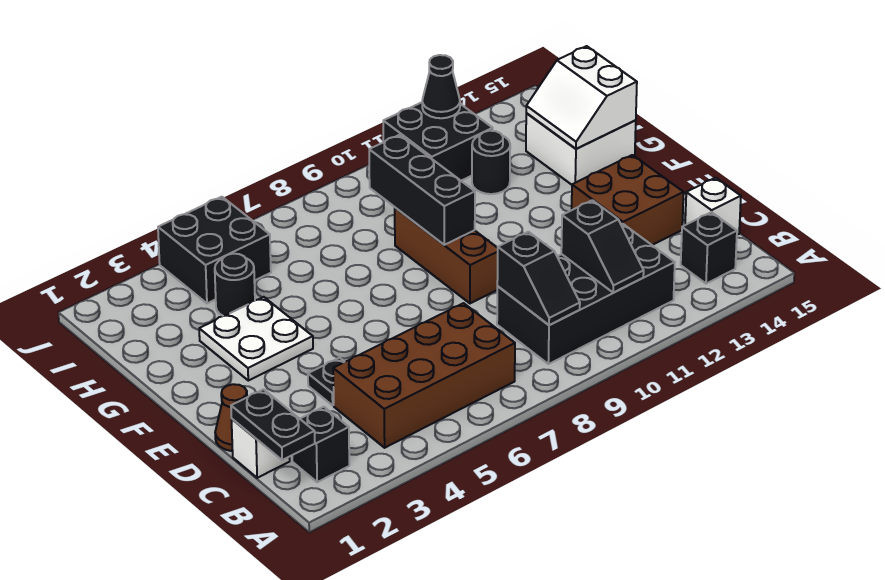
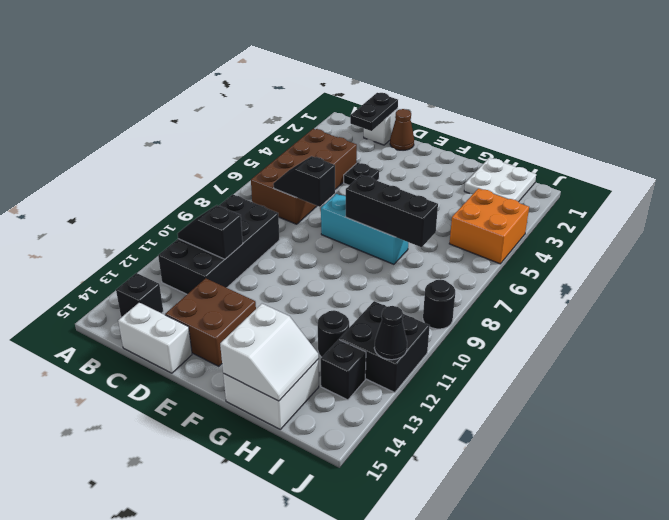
black plate B1:C1 level 2 -> black plate C1:C2 level 2
black brick B2 level 1 -> black brick I13 level 1
black slope B9:C9 level 2 top C -> black slope C7:D7 level 2 top D
white brick C15 level 1 -> white brick C15:D15 level 1
none -> cyan brick E7:G7 level 1
brown brick E9:G9 level 1 -> none
white plate F3:G4 level 1 -> white plate H1:I2 level 1
black brick F9:H9 level 2 -> black brick F7:H7 level 2
white slope G14:H15 level 2 top 15 -> white slope G14:H15 level 2 top G
black round brick H4 level 1 -> black round brick J9 level 1
black brick I4:J5 level 1 -> orange brick I4:J5 level 1

